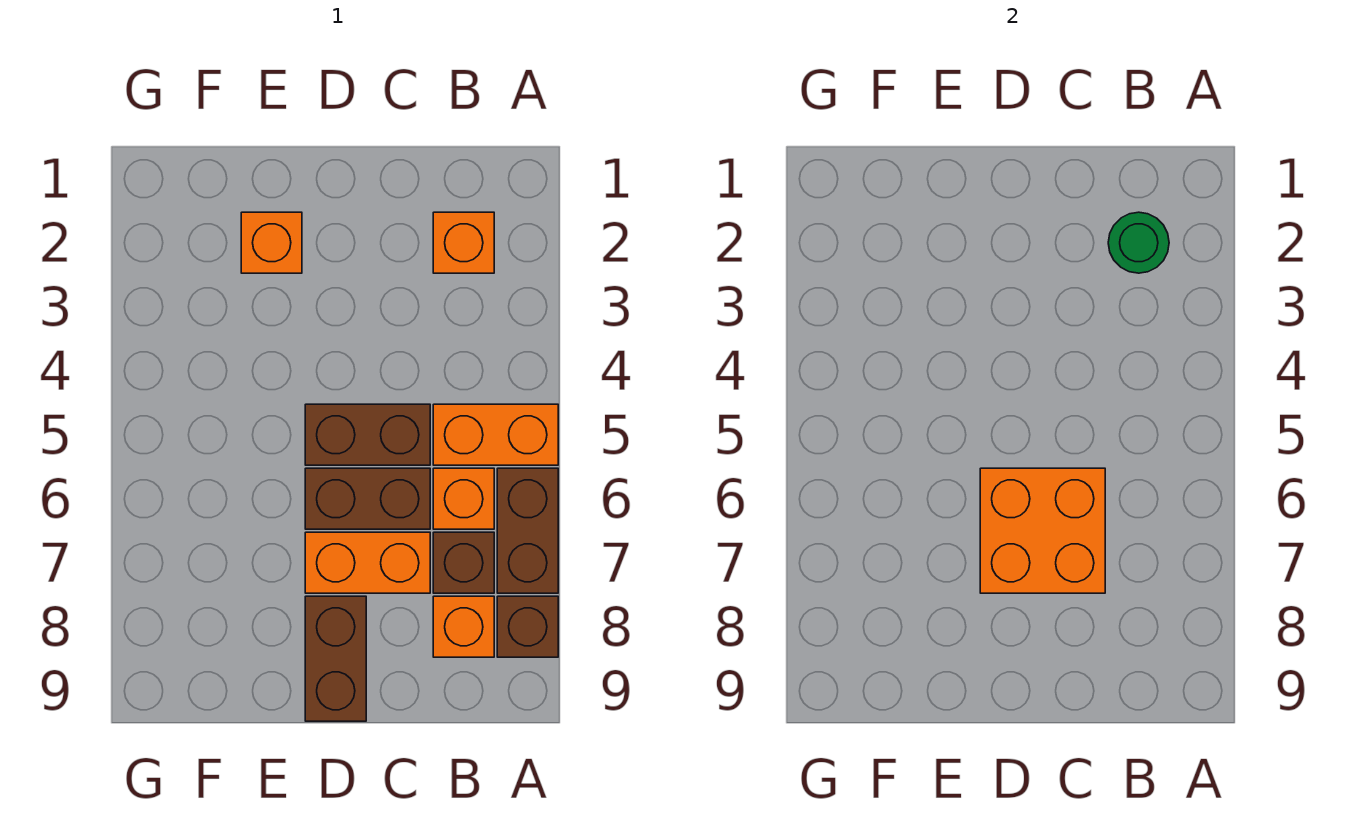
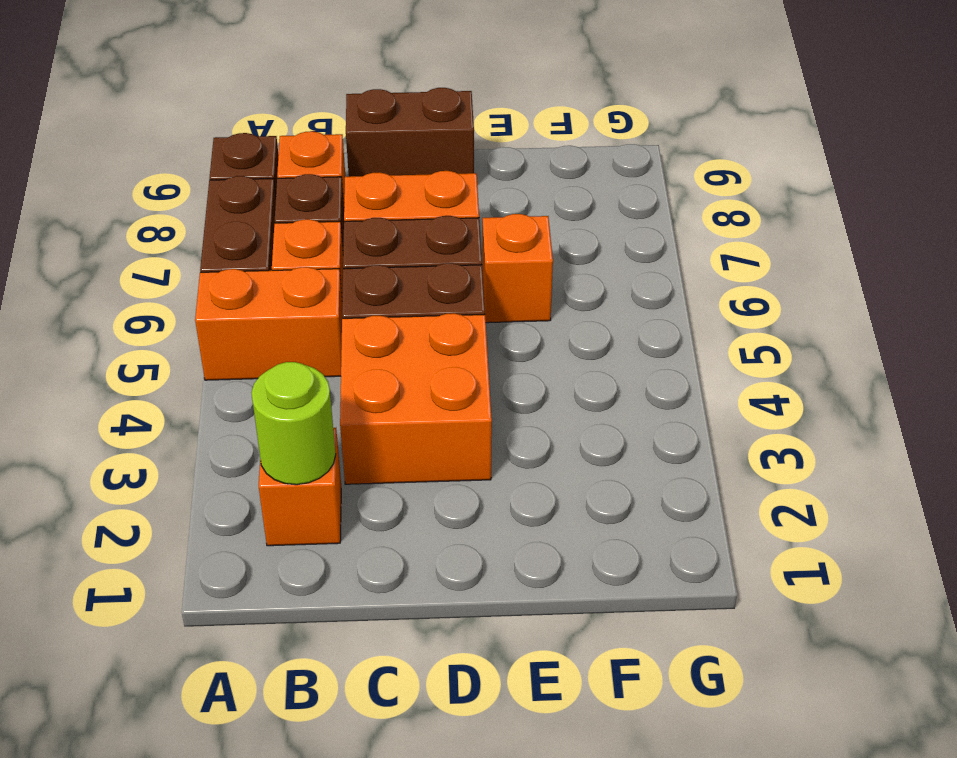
green round brick B2 level 2 -> lime round brick B2 level 2
orange brick C6:D7 level 2 -> orange brick C3:D4 level 1
brown brick D8:D9 level 1 -> brown brick C9:D9 level 1
orange brick E2 level 1 -> orange brick E6 level 1

